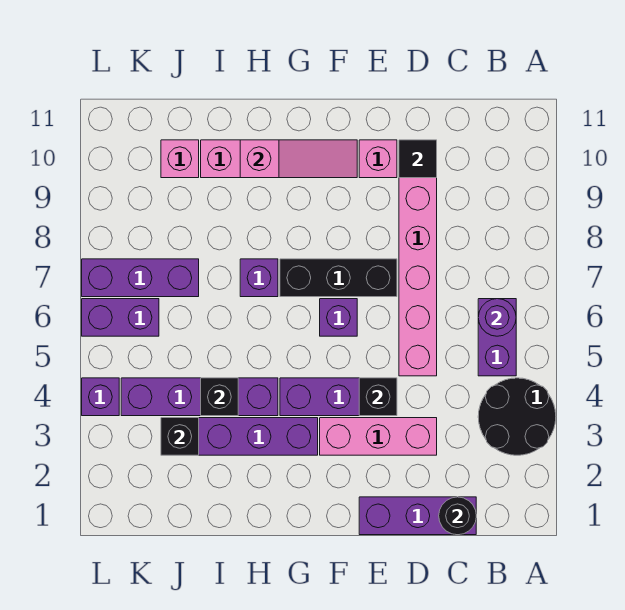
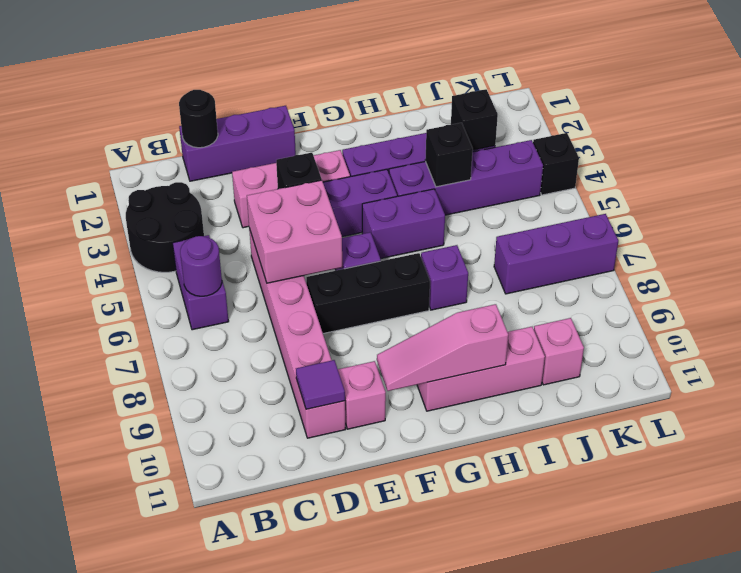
none -> pink brick D5:E6 level 2
black tile D10 level 2 -> purple tile D10 level 2
purple brick K6:L6 level 1 -> purple brick G5:H5 level 1
purple brick L4 level 1 -> black brick L4 level 1

